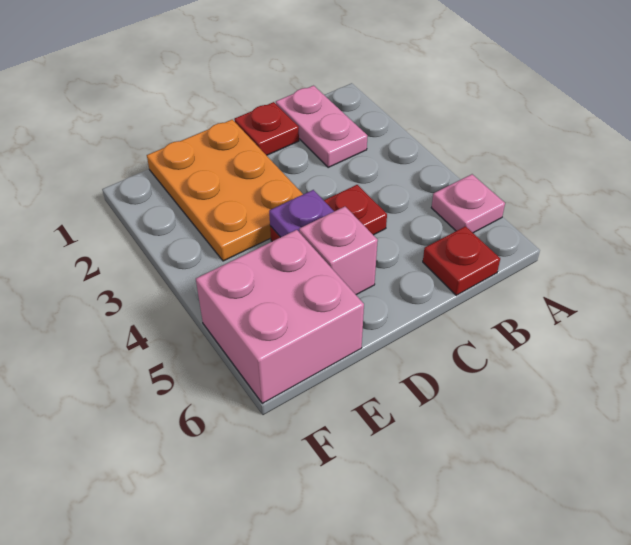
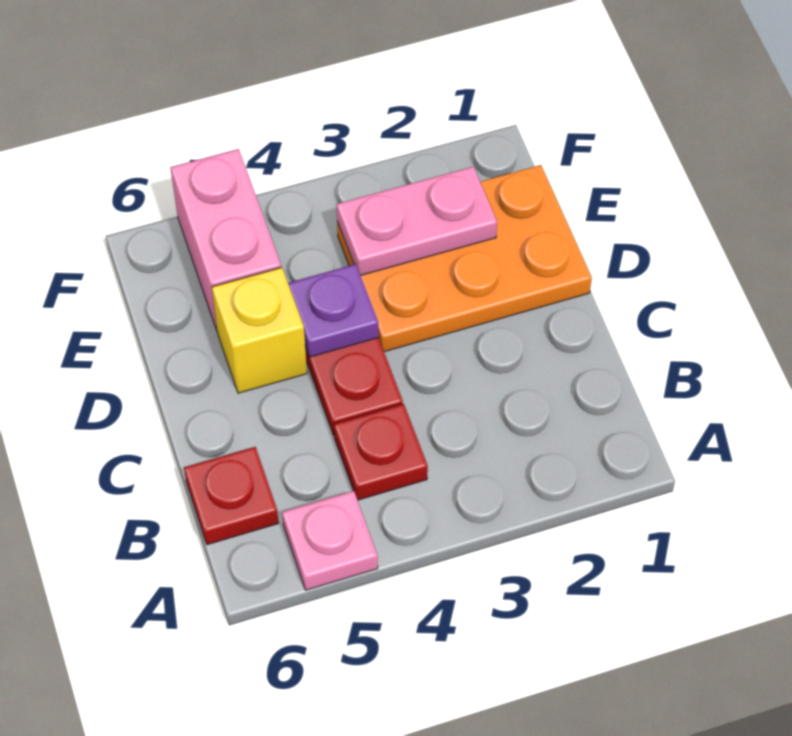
pink plate B1:B2 level 1 -> pink plate E2:E3 level 2
red plate C1 level 1 -> red plate B4 level 1
pink brick D5 level 1 -> yellow brick D5 level 1
pink brick E5:F6 level 1 -> pink brick E5:F5 level 1

